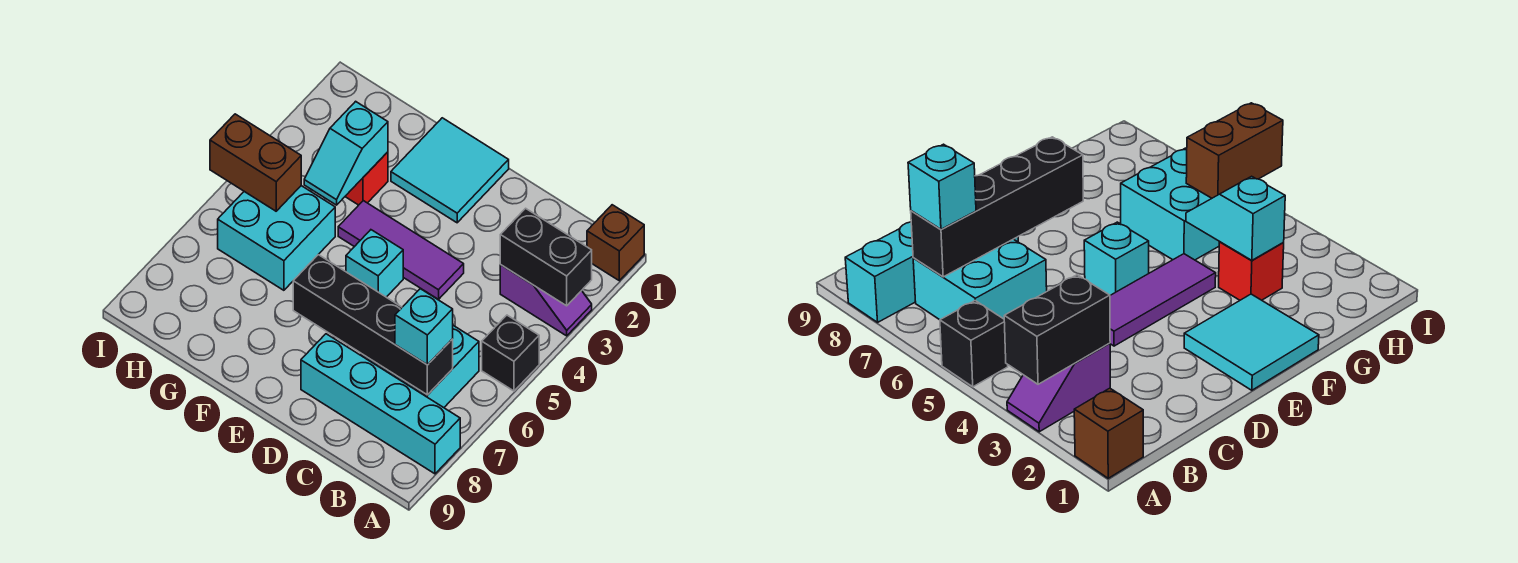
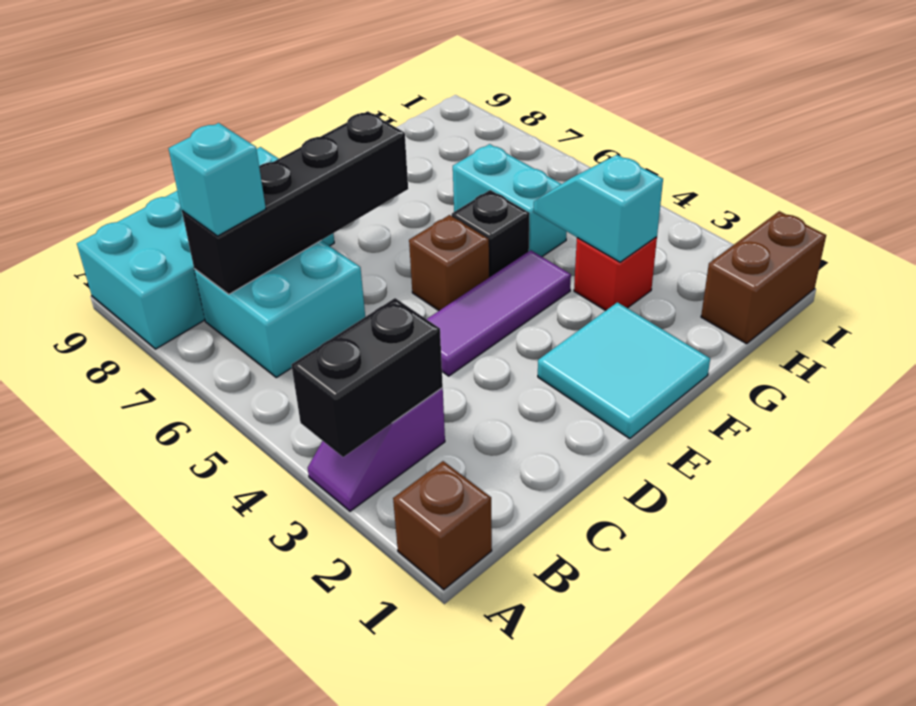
black brick A5 level 1 -> black brick F5 level 1
cyan brick A8:D8 level 1 -> cyan brick A8:D9 level 1
cyan brick E5 level 1 -> brown brick E5 level 1
cyan brick G5:H6 level 1 -> cyan brick G5:G6 level 1
brown brick H5:I5 level 2 -> brown brick H1:I1 level 1

